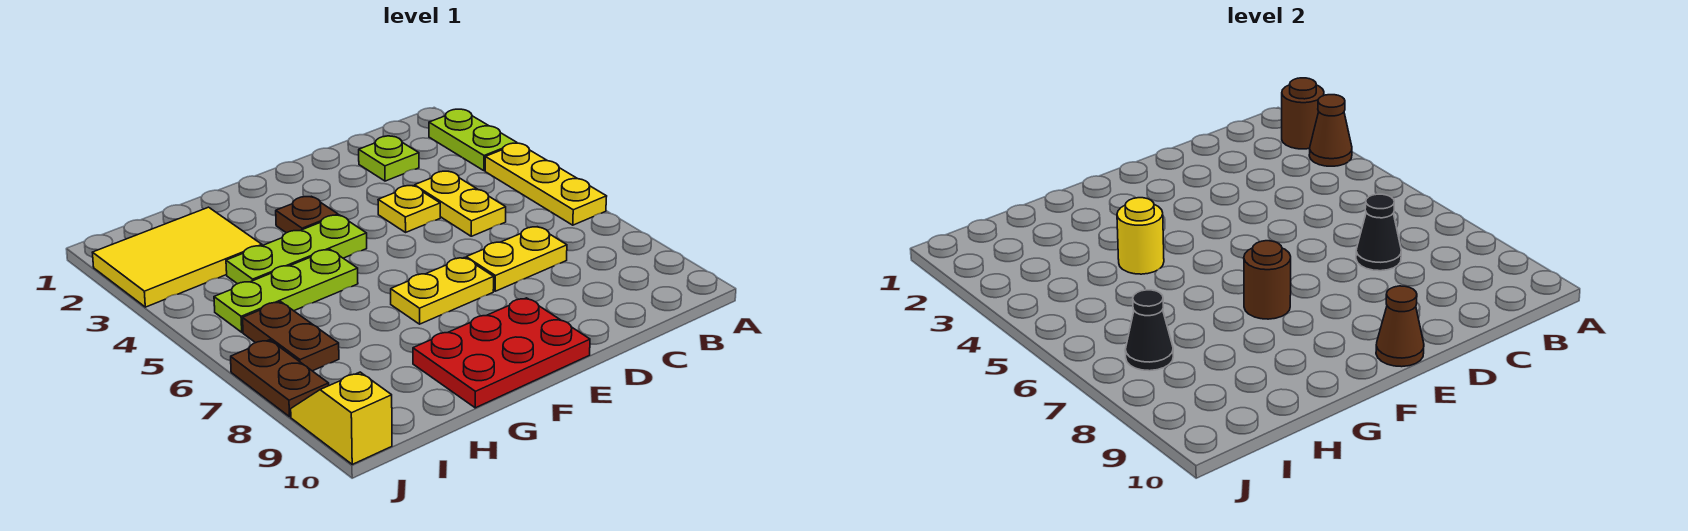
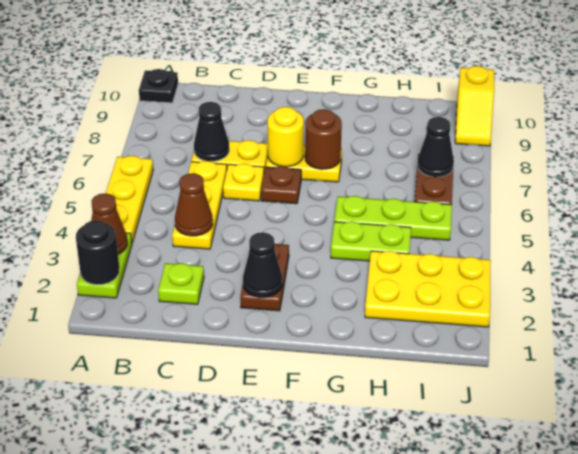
brown round brick A2 level 2 -> black round brick A2 level 2
none -> black plate A10 level 1
yellow plate C4:C5 level 1 -> yellow plate C4:C6 level 1
yellow plate D4 level 1 -> yellow plate D6 level 1
none -> black cone E2 level 2
red plate E9:G10 level 1 -> none
brown cone E10 level 2 -> brown cone C4 level 2
brown plate F3 level 1 -> brown plate E6 level 1
lime plate F4:H4 level 1 -> lime plate G4:H4 level 1
yellow round brick G4 level 2 -> yellow round brick E7 level 2
yellow tile H2:J3 level 1 -> yellow plate H2:J3 level 1
brown plate J7:J8 level 1 -> brown plate E2:E3 level 1

